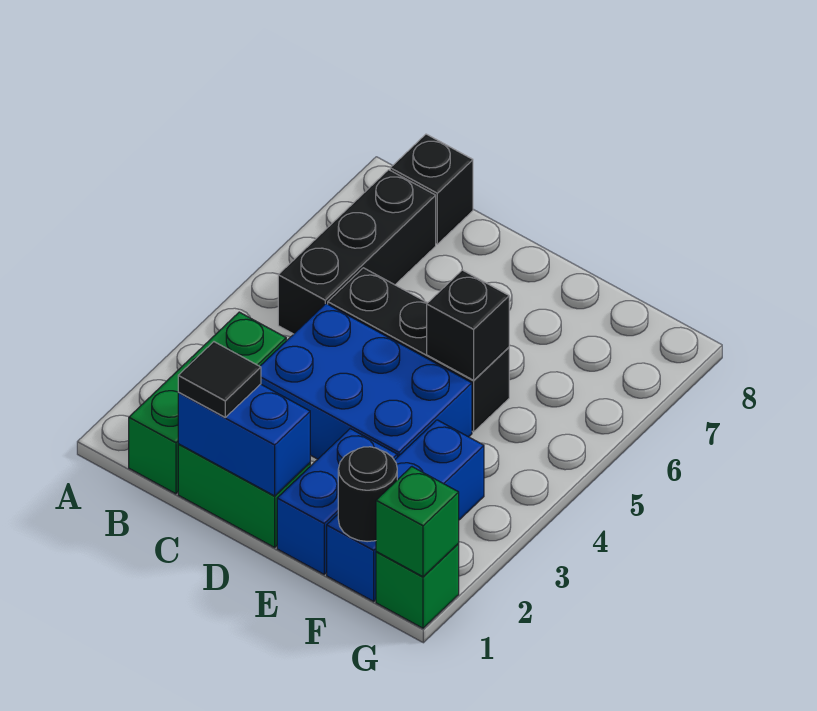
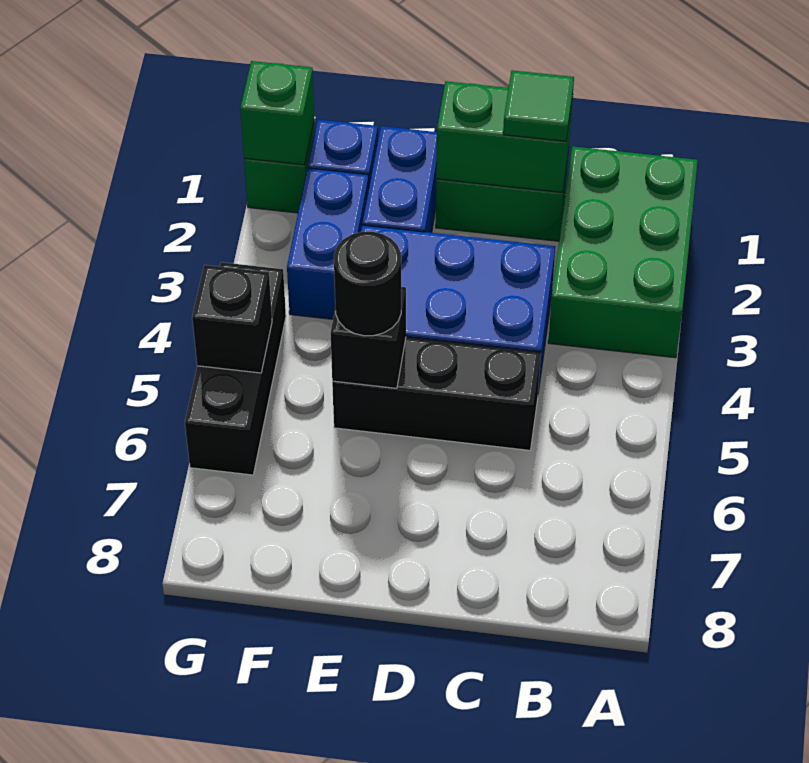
green brick B1:B3 level 1 -> green brick A1:B3 level 1
black brick B5:B7 level 1 -> black brick G4:G6 level 1
black brick B8 level 1 -> black brick G5 level 2
blue brick C1:D1 level 2 -> green brick C1:D1 level 2
black tile C1 level 3 -> green tile C1 level 3
black round brick F1 level 2 -> black round brick E5 level 3

